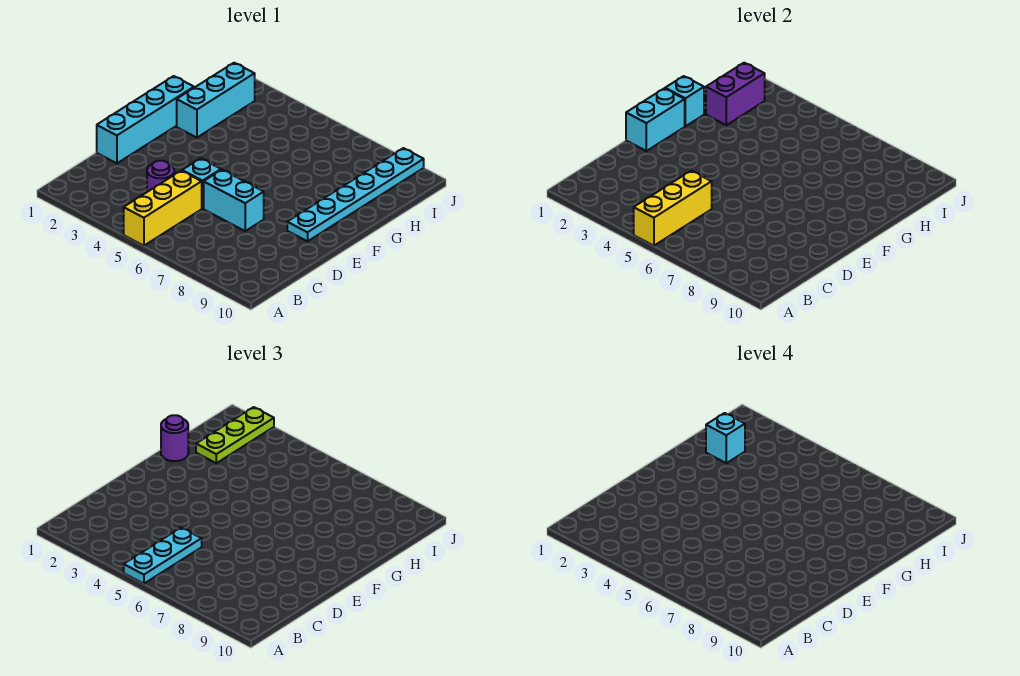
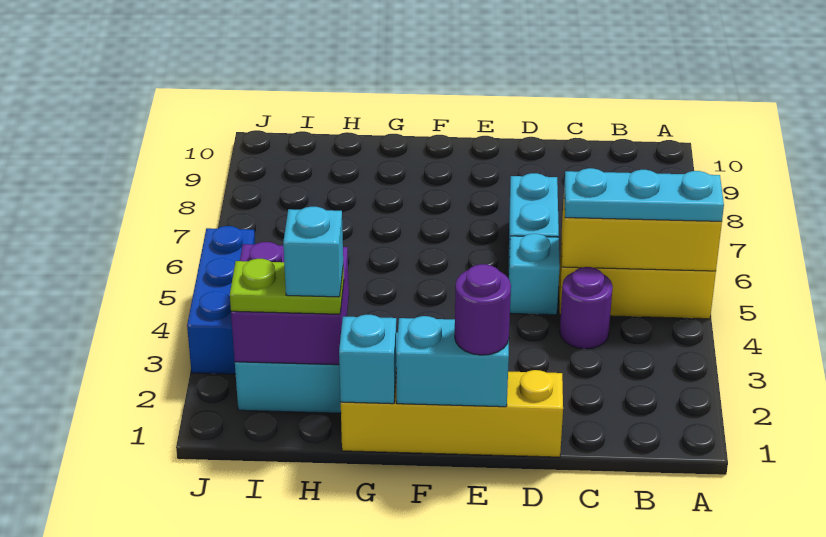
cyan brick D1:G1 level 1 -> yellow brick D1:G1 level 1
cyan plate E9:J9 level 1 -> none
purple round brick G1 level 3 -> purple round brick E1 level 3
purple brick H2:I2 level 2 -> purple brick H2:I3 level 2
lime plate H2:J2 level 3 -> lime plate H2:I2 level 3
none -> blue brick J3:J5 level 1

